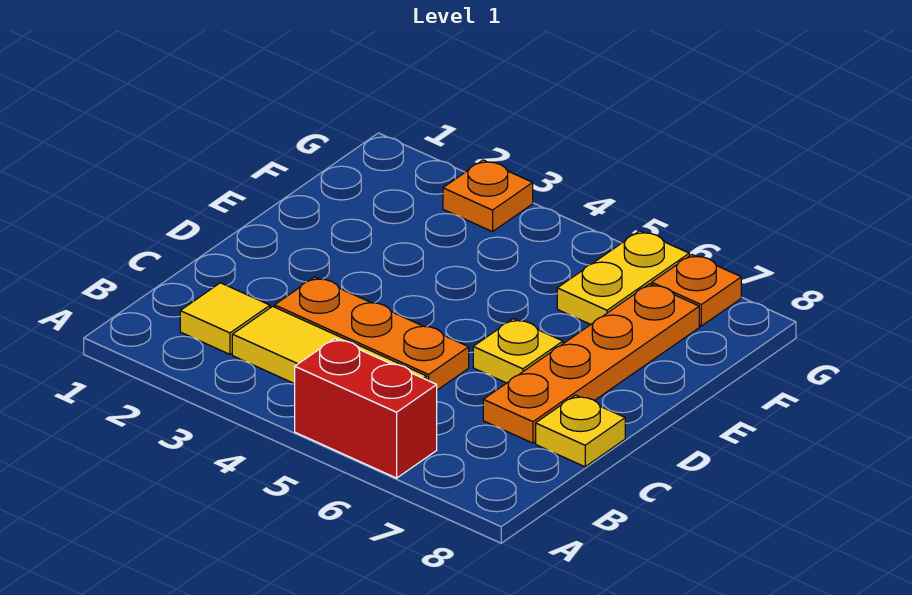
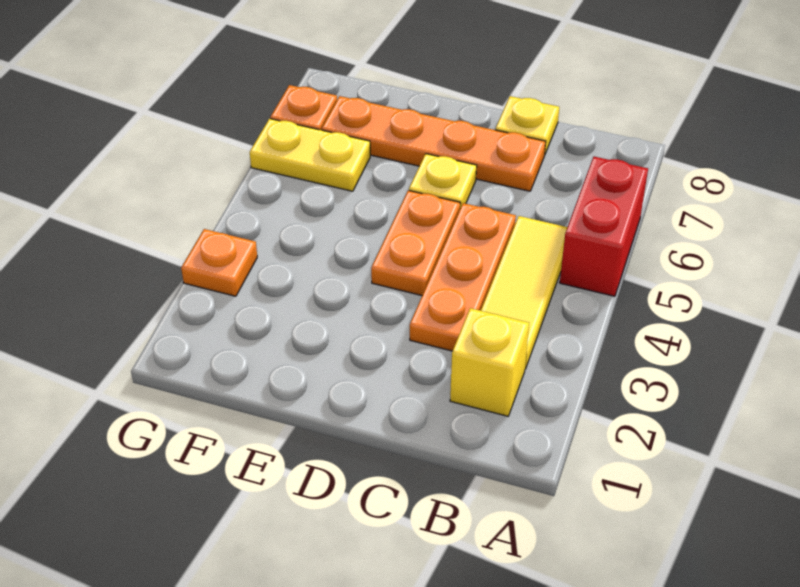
yellow tile B2 level 1 -> yellow brick B2 level 1
none -> orange plate D4:D5 level 1

